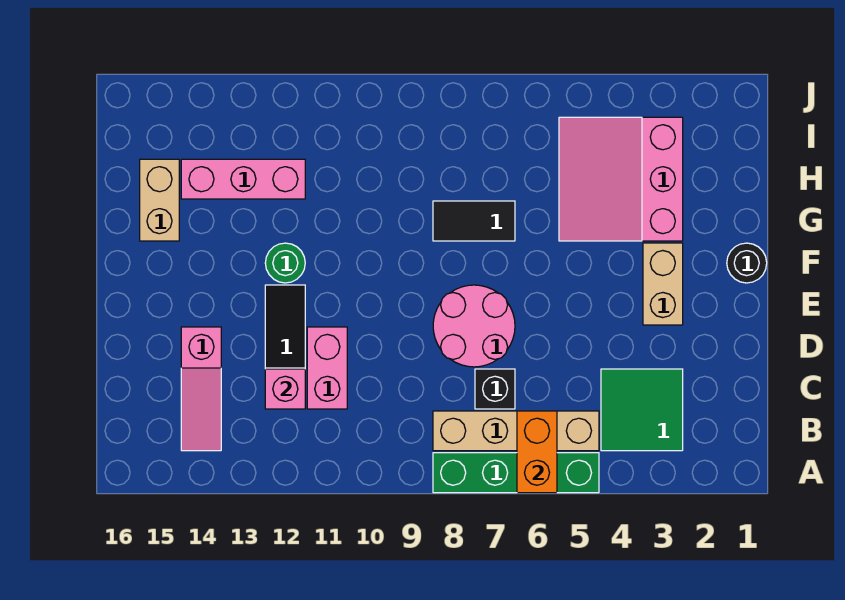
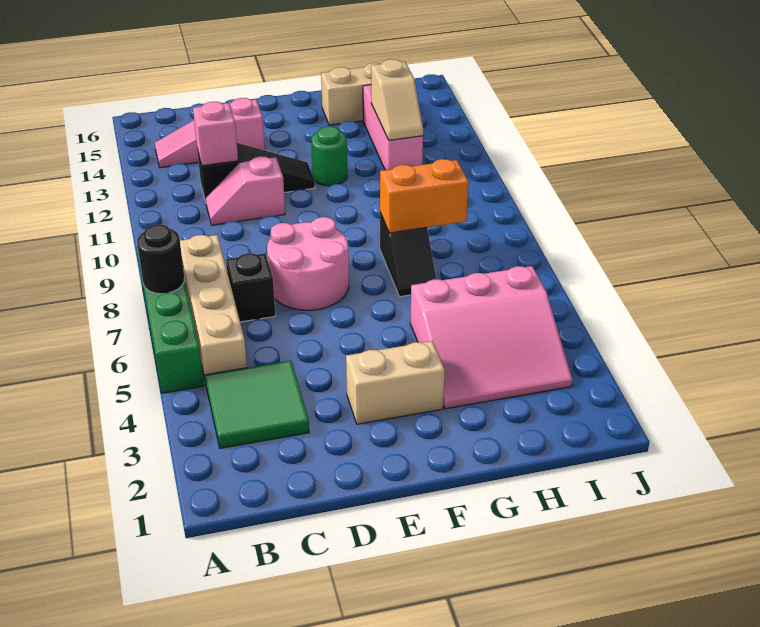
orange brick A6:B6 level 2 -> orange brick G8:H8 level 2
pink brick C11:D11 level 1 -> pink slope C11:D11 level 1 top D
black round brick F1 level 1 -> black round brick A7 level 2
pink slope G3:I5 level 1 top 3 -> pink slope G3:I5 level 1 top 5
black tile G7:G8 level 1 -> black slope G7:G8 level 1 top 8
none -> tan slope H12:H13 level 2 top 13

